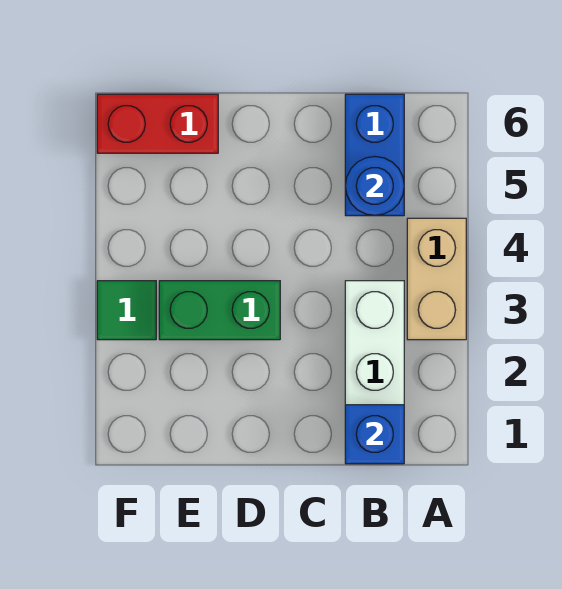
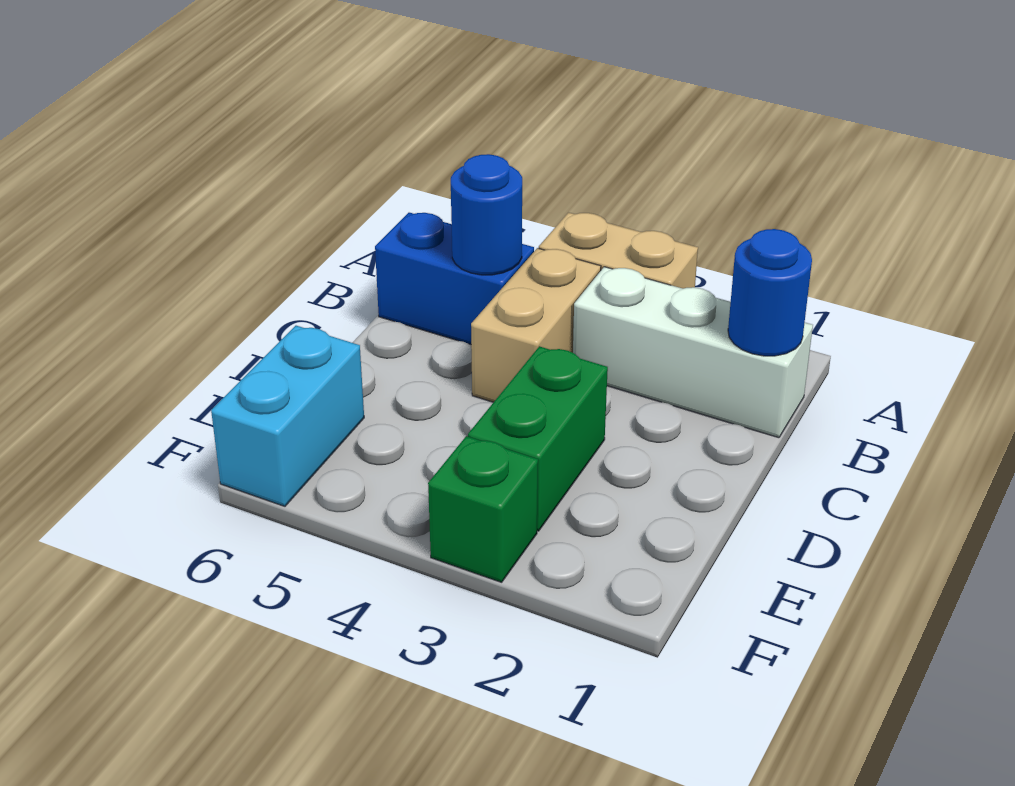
blue brick B1 level 2 -> blue round brick B1 level 2
none -> tan brick B4:C4 level 1
red brick E6:F6 level 1 -> cyan brick E6:F6 level 1
green tile F3 level 1 -> green brick F3 level 1

